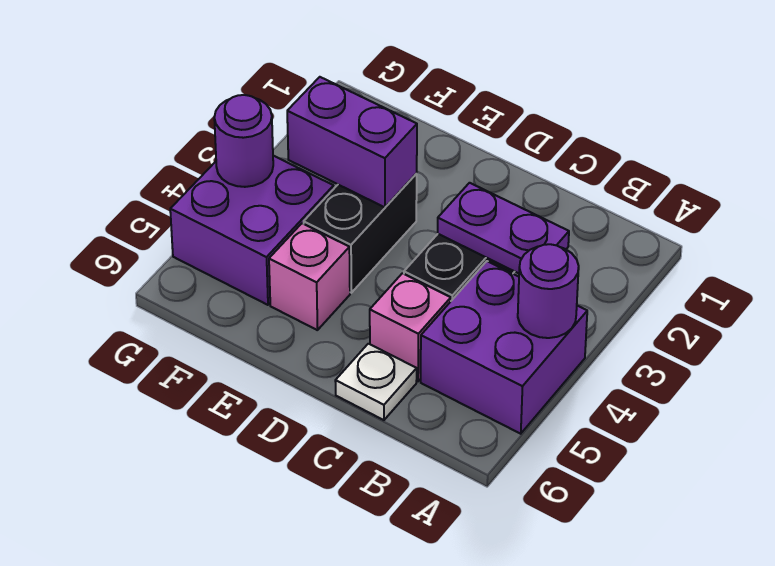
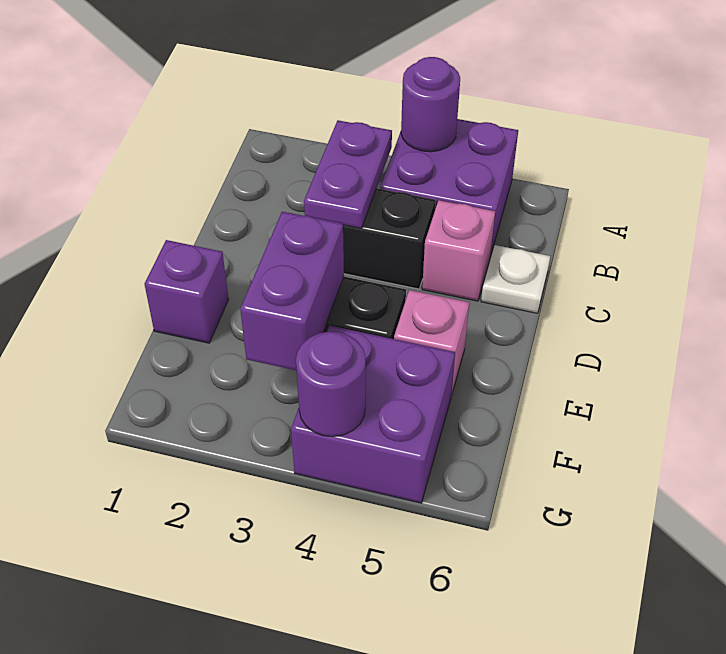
none -> purple brick E1 level 1

